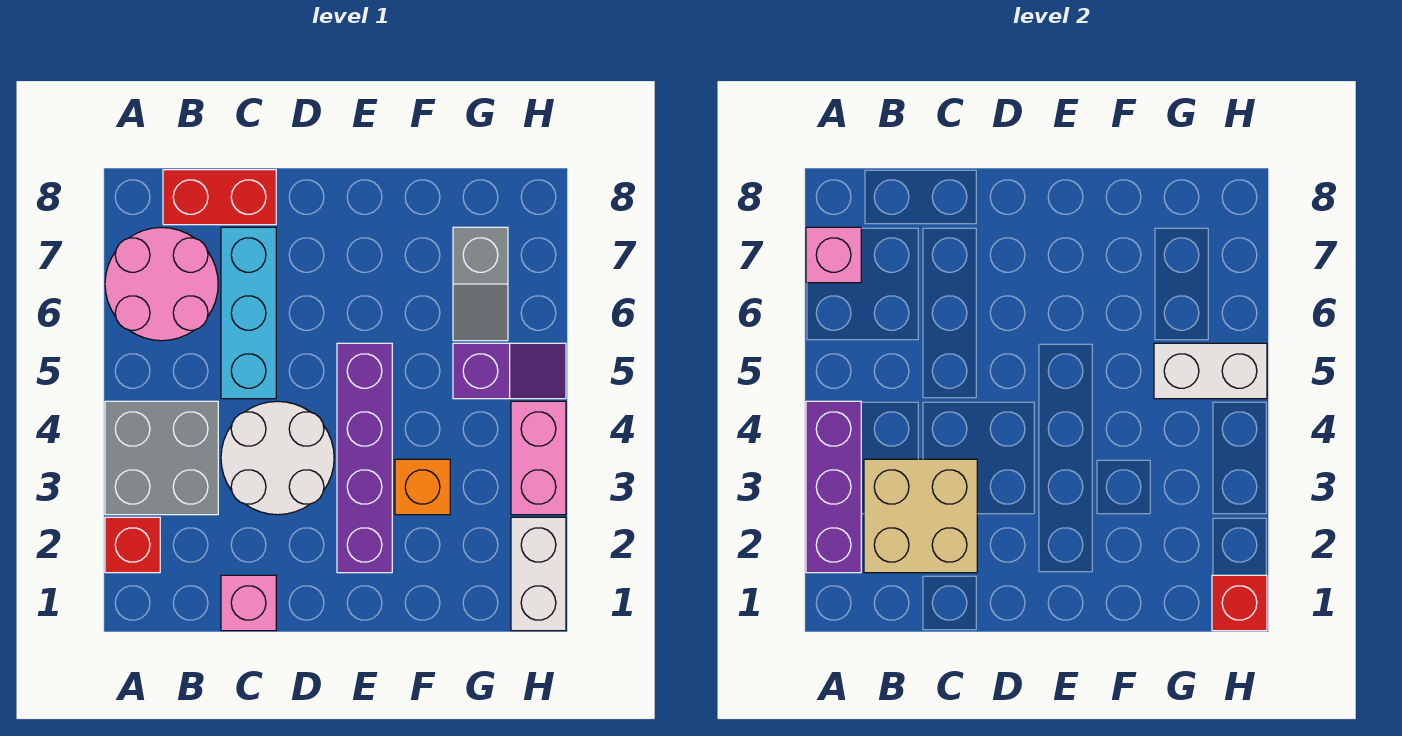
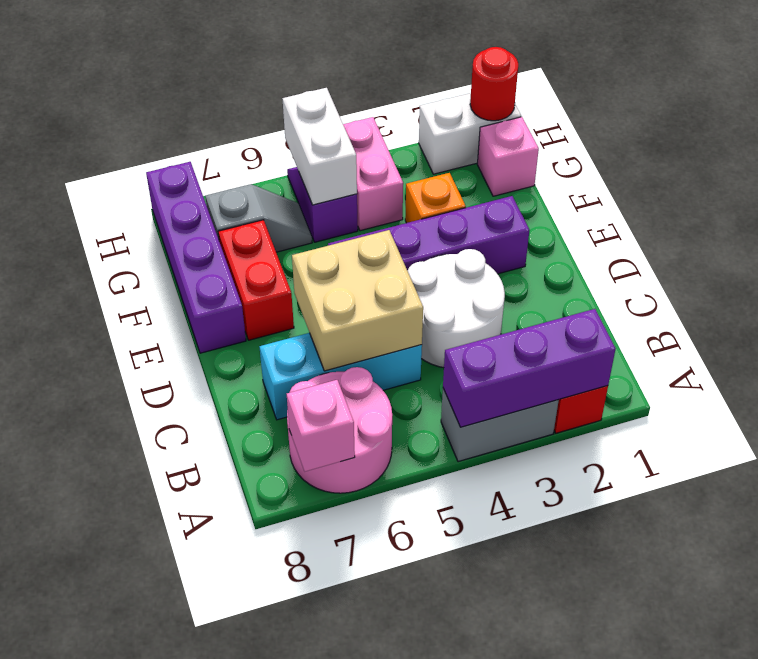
grey brick A3:B4 level 1 -> grey brick A3:A4 level 1
tan brick B2:C3 level 2 -> tan brick C5:D6 level 2
red brick B8:C8 level 1 -> red brick E7:F7 level 1
pink brick C1 level 1 -> pink brick G1 level 1
none -> purple brick E8:H8 level 1
red brick H1 level 2 -> red round brick H1 level 2
pink brick H3:H4 level 1 -> pink brick G4:H4 level 1

